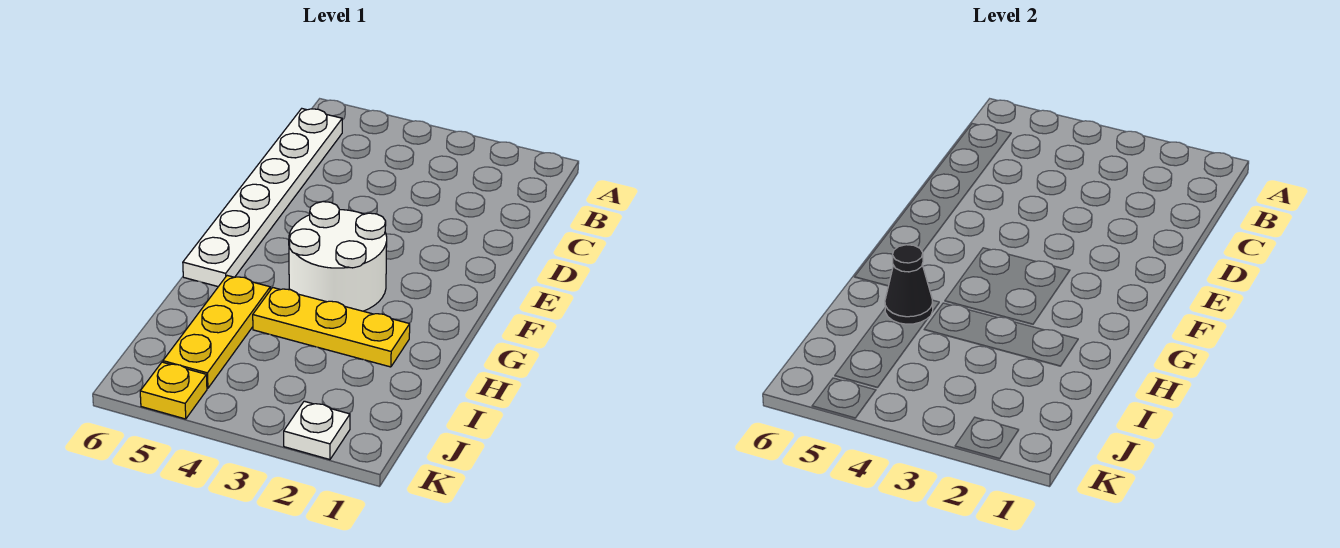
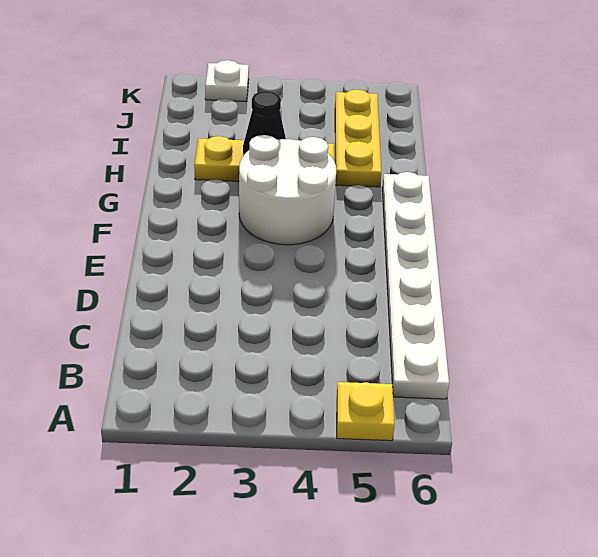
black cone H5 level 2 -> black cone H3 level 2
yellow plate K5 level 1 -> yellow plate A5 level 1

